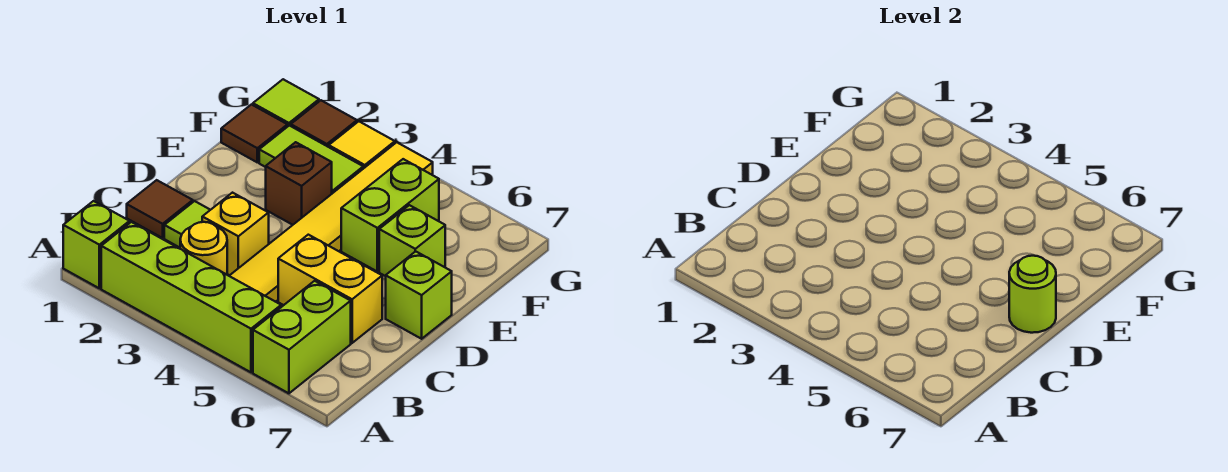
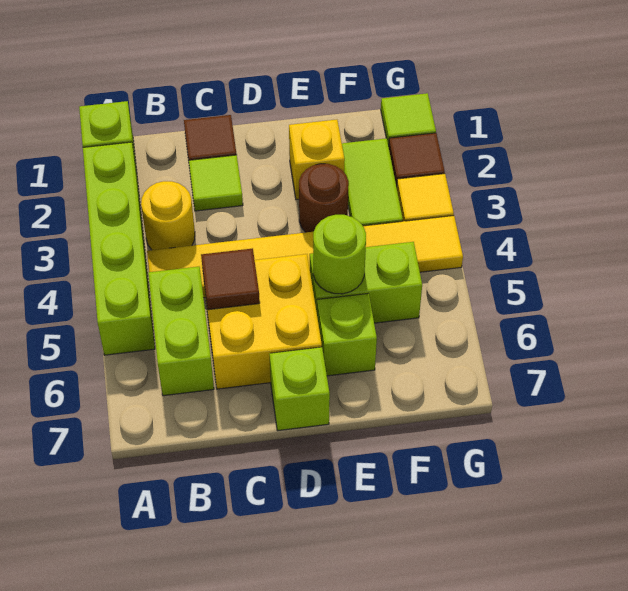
lime brick A6:B6 level 1 -> lime brick B5:B6 level 1
yellow brick C3 level 1 -> yellow brick E2 level 1
yellow brick C5:C6 level 1 -> yellow brick C5:D6 level 1
lime round brick D7 level 2 -> lime round brick E5 level 2
brown brick E3 level 1 -> brown round brick E3 level 1
brown tile F1 level 1 -> brown tile C5 level 2

